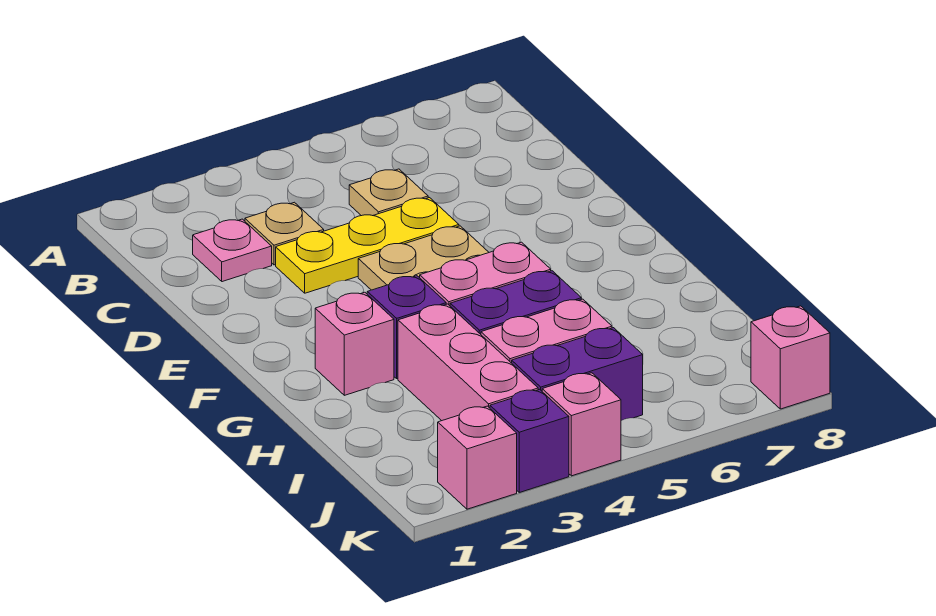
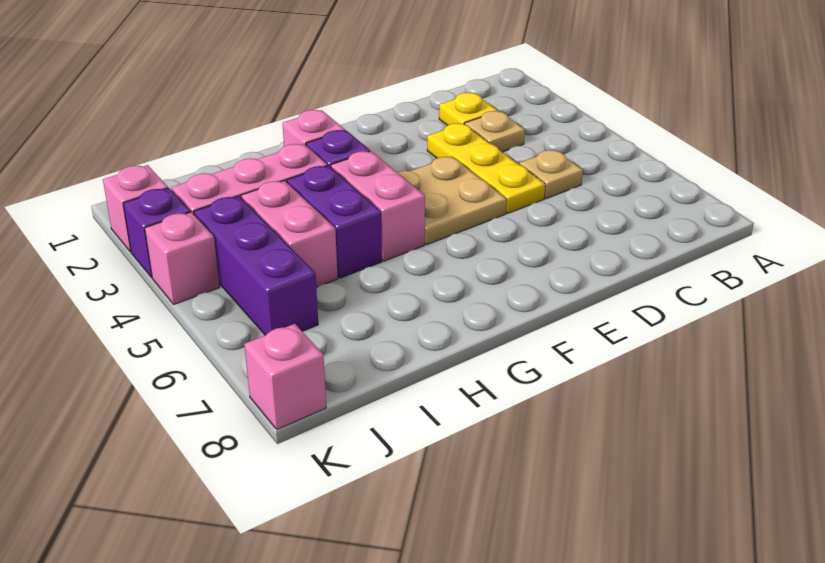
pink plate C2 level 1 -> yellow plate C2 level 1
purple brick J4:J5 level 1 -> purple brick J4:J6 level 1

